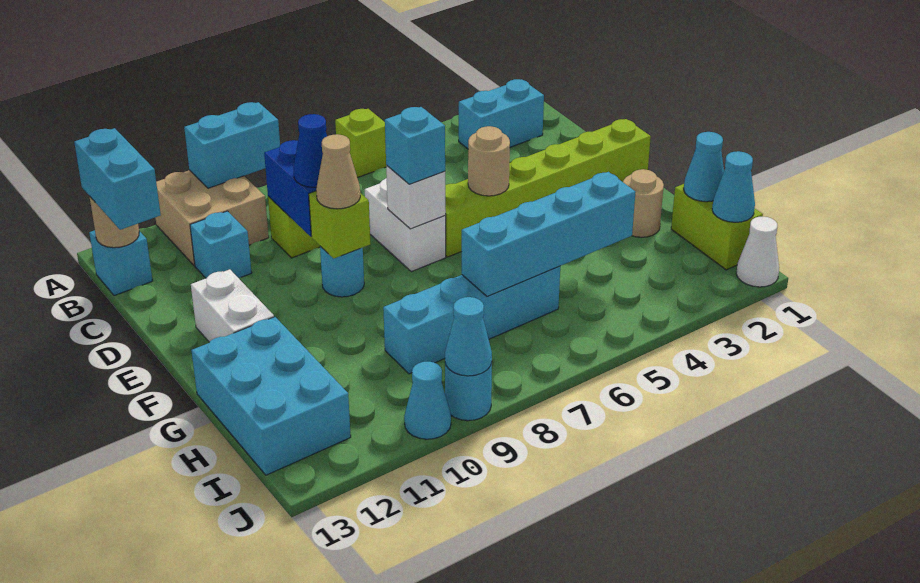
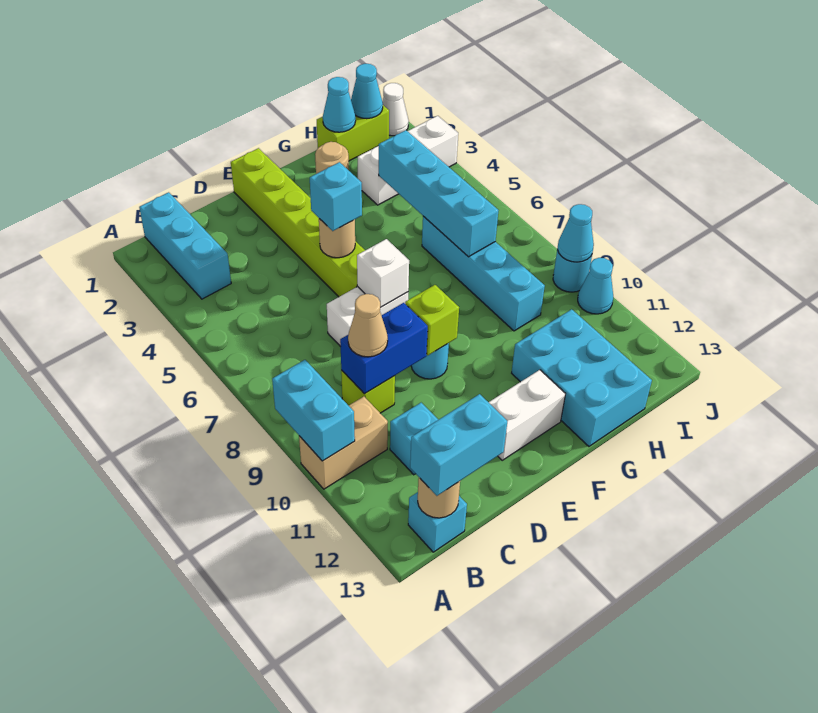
lime brick A6 level 1 -> none
tan brick A10:B11 level 1 -> tan brick A10:B10 level 1
cyan brick B2:B3 level 1 -> cyan brick B1:B3 level 1
blue cone D9 level 3 -> none
cyan brick E7 level 3 -> cyan brick E5 level 3
tan cone E9 level 3 -> tan cone C9 level 3
cyan brick G12:I13 level 1 -> cyan brick G11:H13 level 1
none -> white brick H3:J3 level 1

